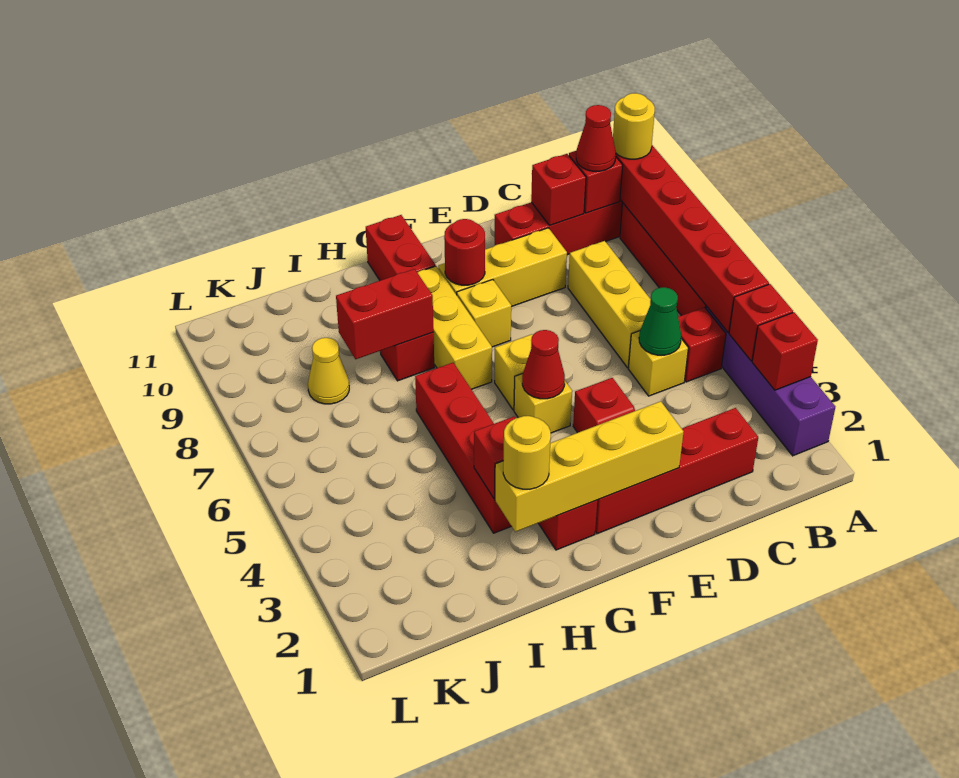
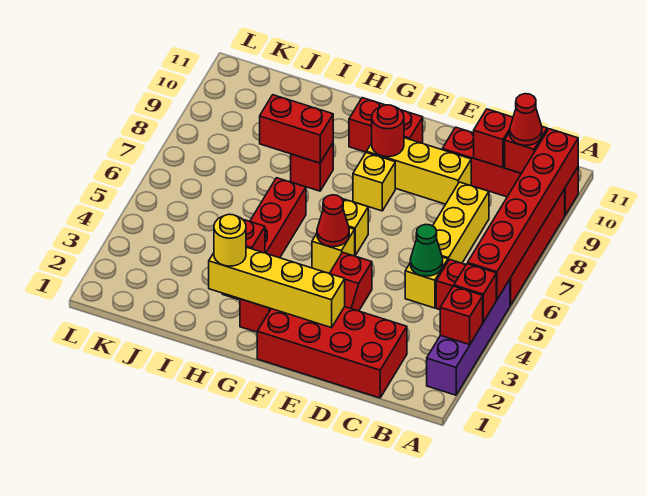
yellow round brick A10 level 3 -> none
red brick C2:F2 level 1 -> red brick C1:F2 level 1
yellow brick G7:G9 level 1 -> none
red brick G10:G11 level 1 -> red brick F10:G10 level 1
yellow cone J8 level 1 -> none

